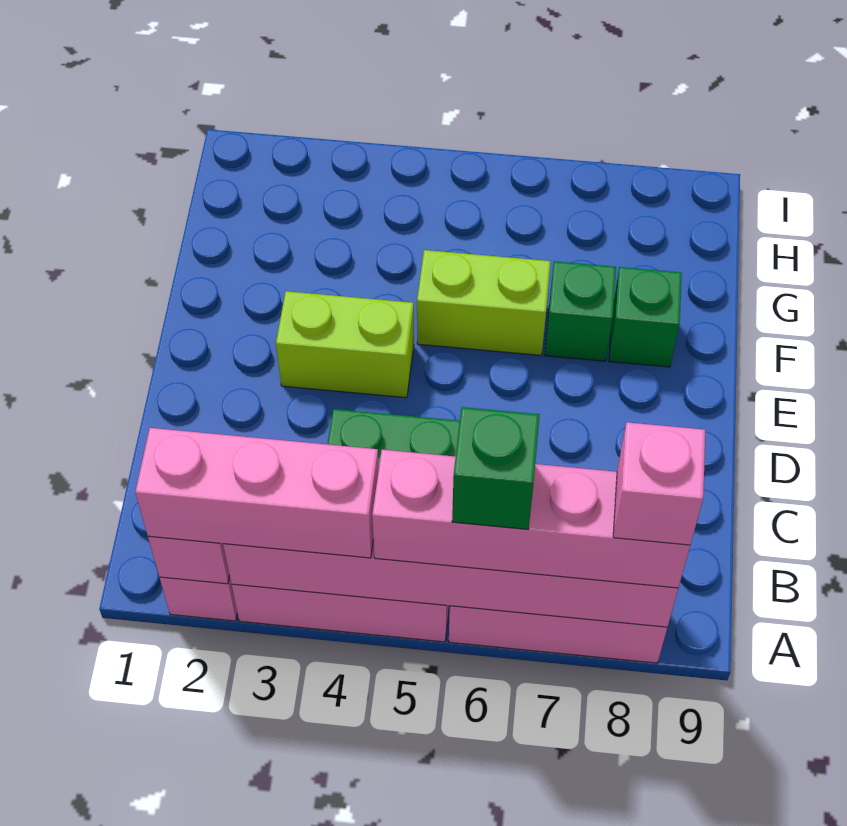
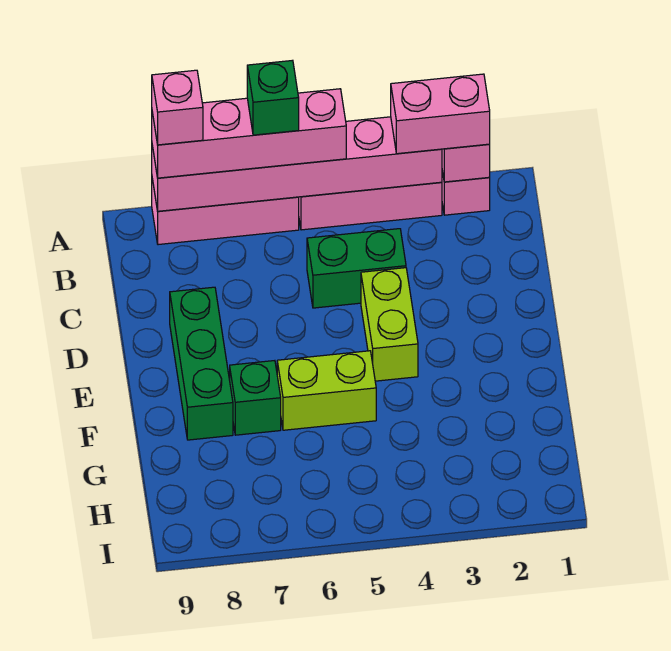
pink brick A2:A4 level 3 -> pink brick A2:A3 level 3
lime brick E3:E4 level 1 -> lime brick D4:E4 level 1
green brick F8 level 1 -> green brick D8:F8 level 1

